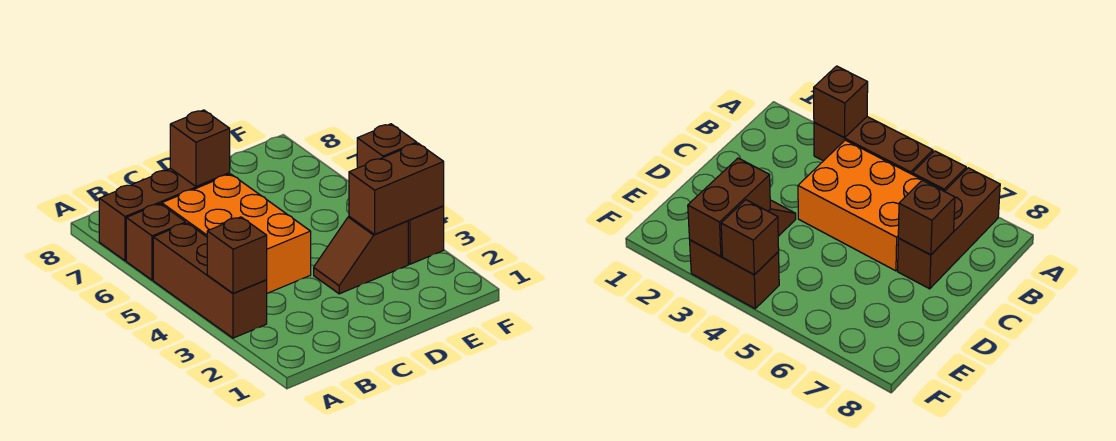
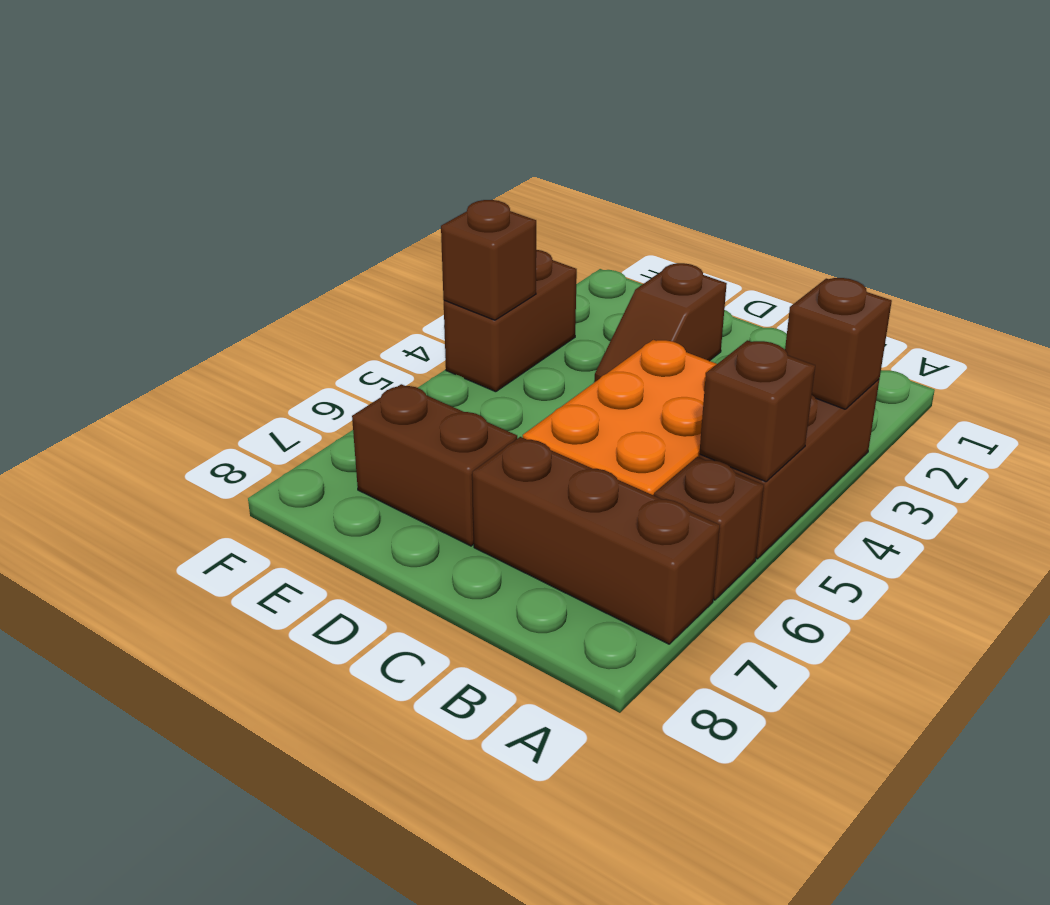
brown brick C7 level 2 -> brown brick A5 level 2
brown slope D3:E3 level 1 top E -> brown slope D2:D3 level 1 top 2
brown brick E3:F3 level 2 -> brown brick D7:E7 level 1

